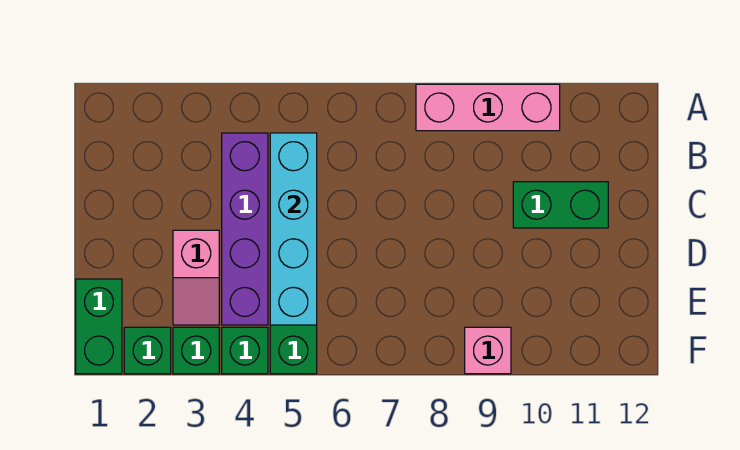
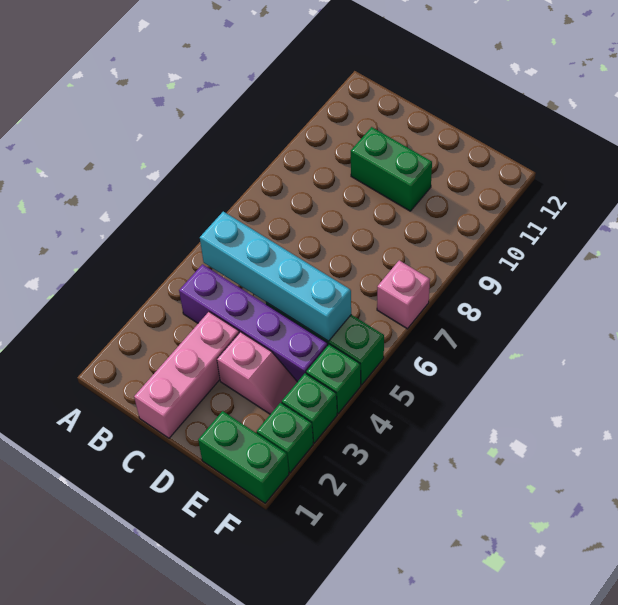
pink brick A8:A10 level 1 -> pink brick C1:C3 level 1
green brick C10:C11 level 1 -> green brick C10:D10 level 1
pink brick F9 level 1 -> pink brick F7 level 1

